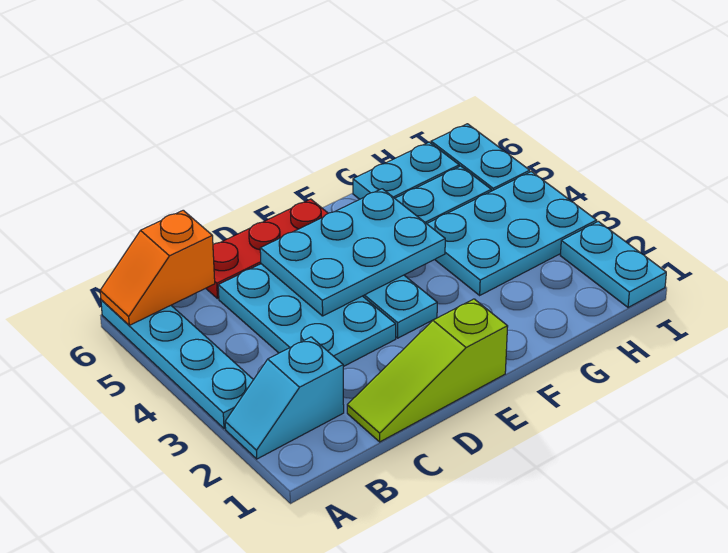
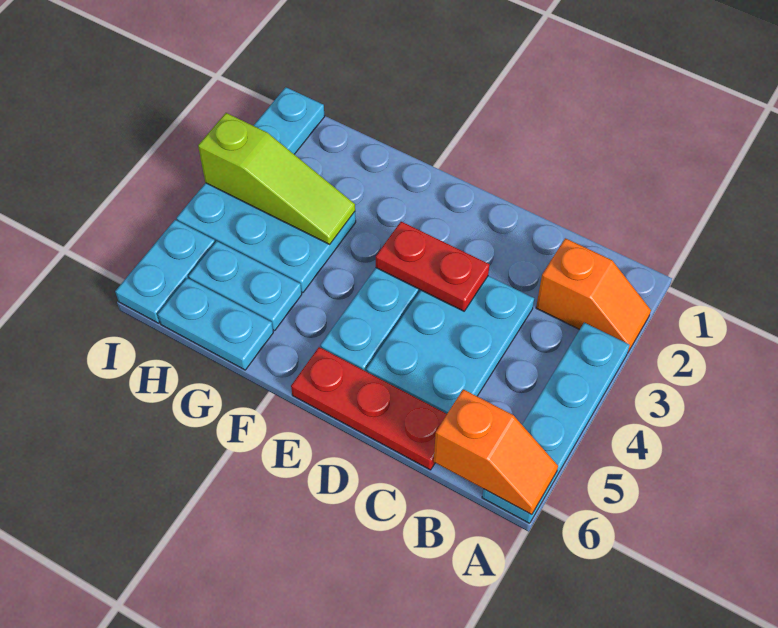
cyan slope A2:B2 level 1 top B -> orange slope A2:B2 level 1 top B
lime slope C1:E1 level 1 top E -> lime slope G3:I3 level 2 top I
none -> red plate D3:E3 level 2
cyan plate D4:F5 level 2 -> none

